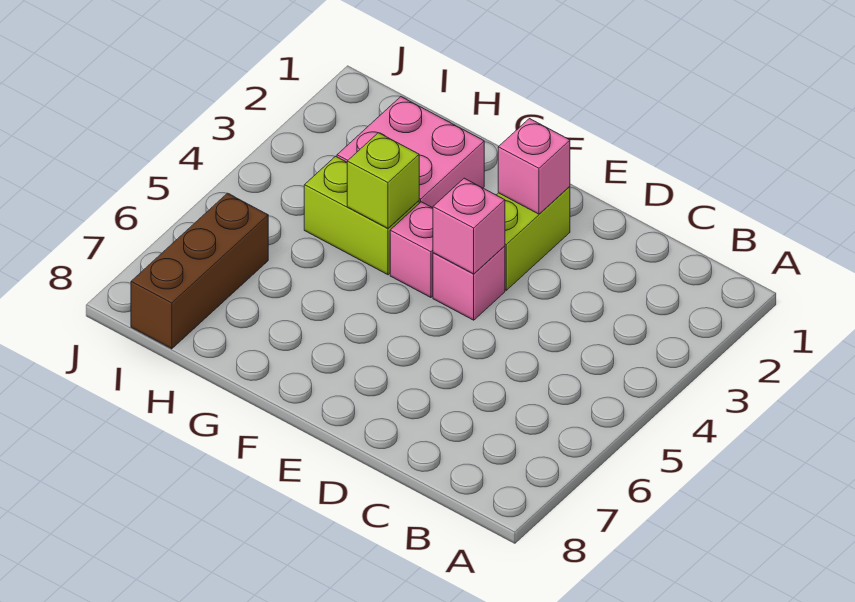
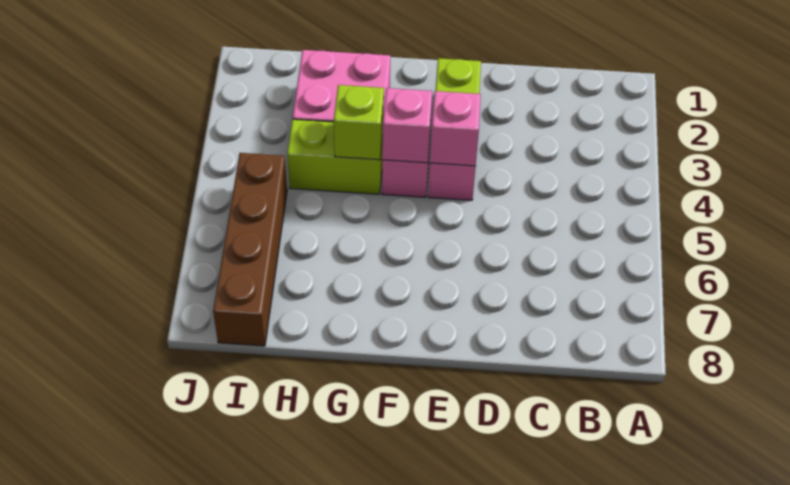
pink brick E2 level 2 -> pink brick F4 level 2
brown brick I6:I8 level 1 -> brown brick I5:I8 level 1

